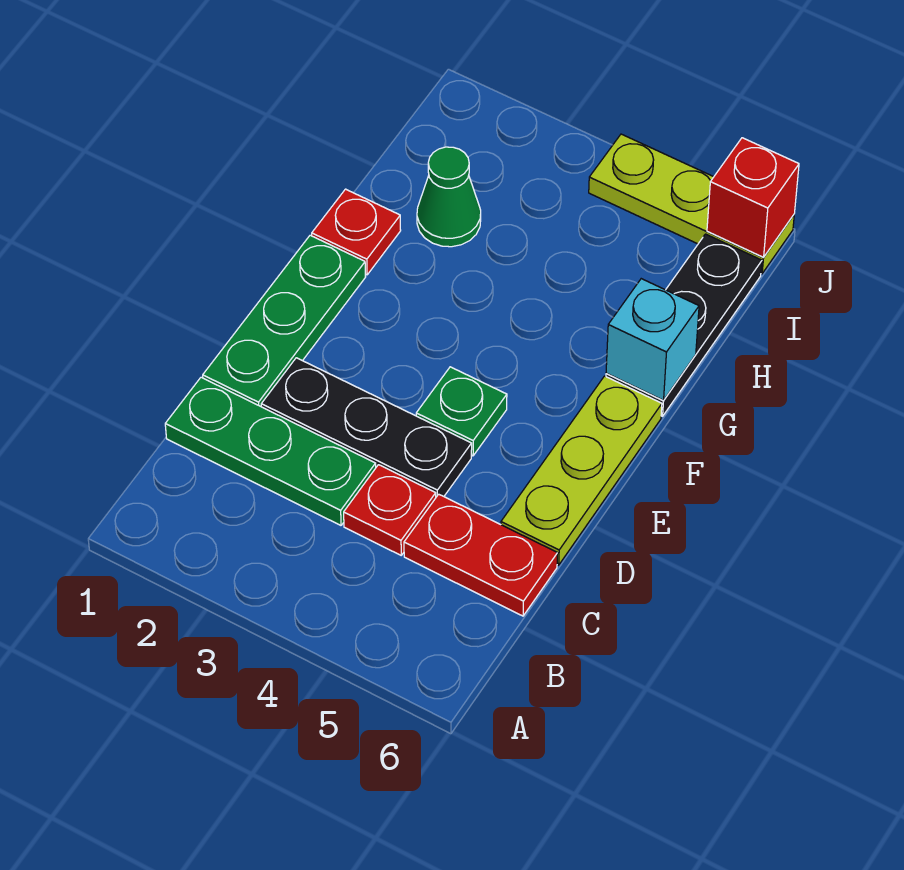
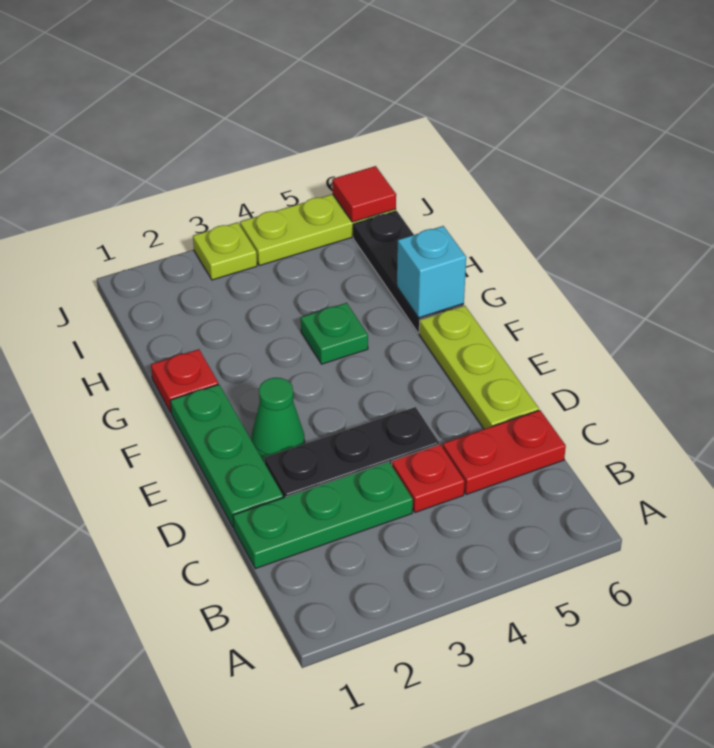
green plate E4 level 1 -> green plate G4 level 1
green cone H2 level 1 -> green cone E2 level 1
none -> lime plate J3 level 1
red brick J6 level 2 -> red tile J6 level 2

